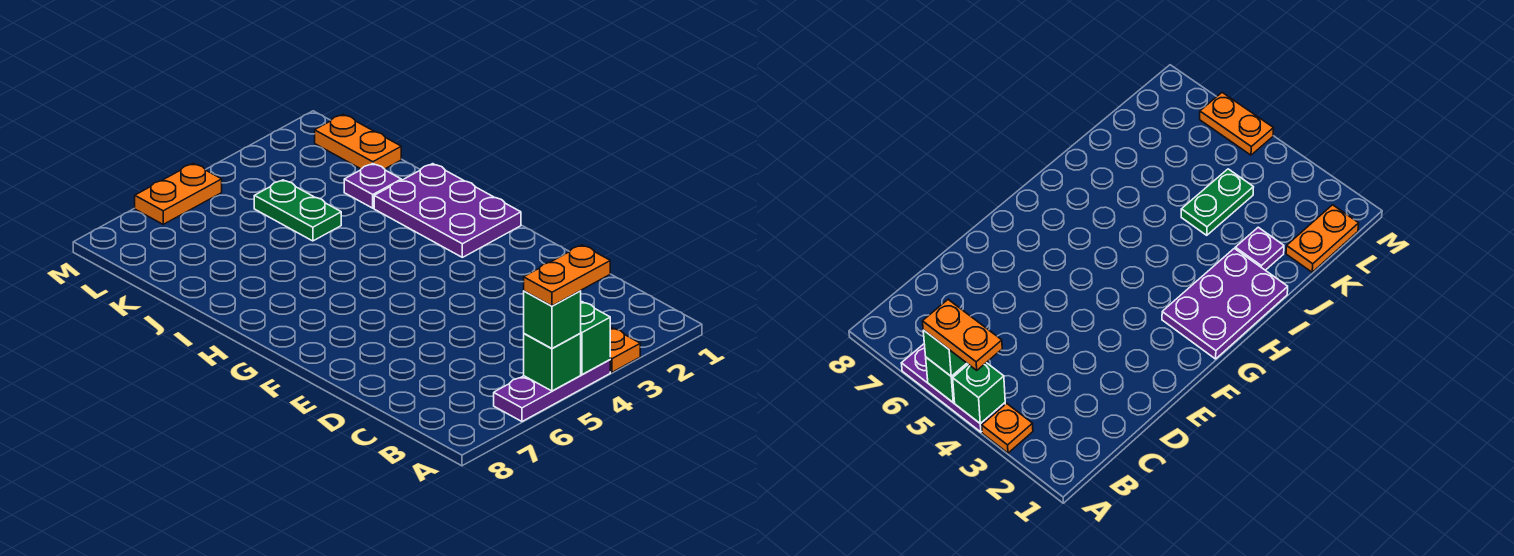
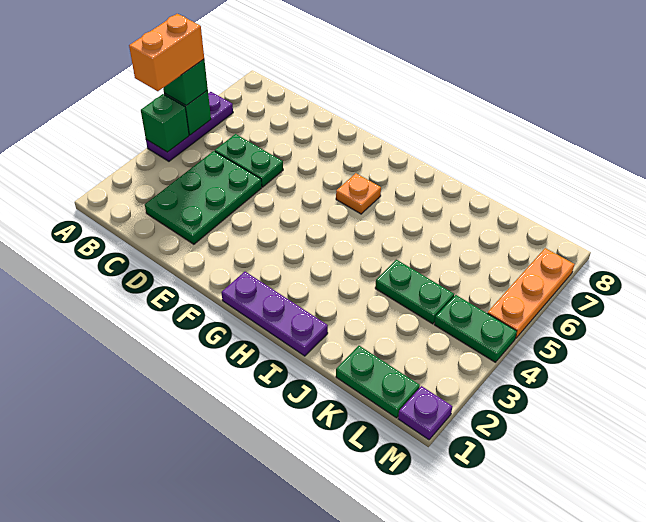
orange plate A3 level 1 -> orange plate G6 level 1
orange plate A4:A5 level 4 -> orange brick A4:A5 level 4
none -> green plate C2:D4 level 1
none -> green plate C5:D5 level 1
purple plate G1:I2 level 1 -> purple plate G1:I1 level 1
purple plate J2 level 1 -> purple plate M1 level 1
orange plate K1:L1 level 1 -> green plate K1:L1 level 1
none -> green plate L4:M4 level 1
orange plate M5:M6 level 1 -> orange plate M5:M7 level 1

